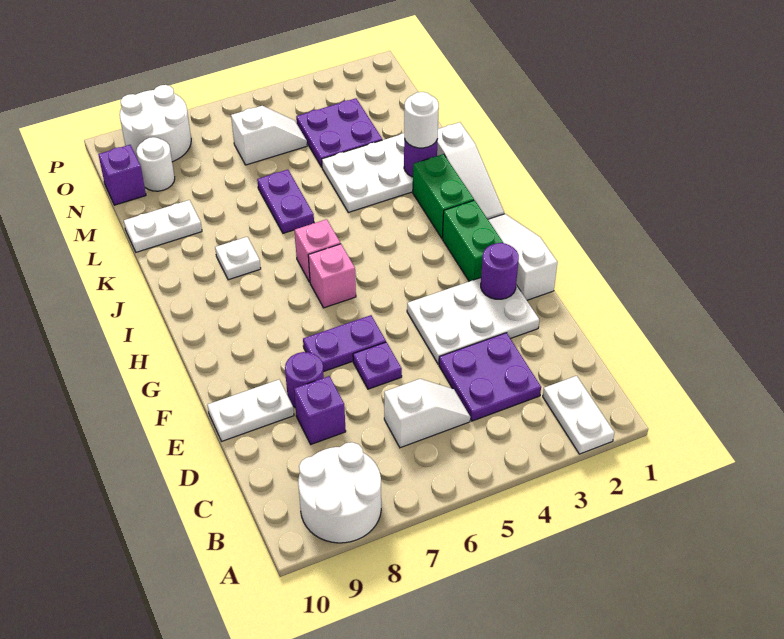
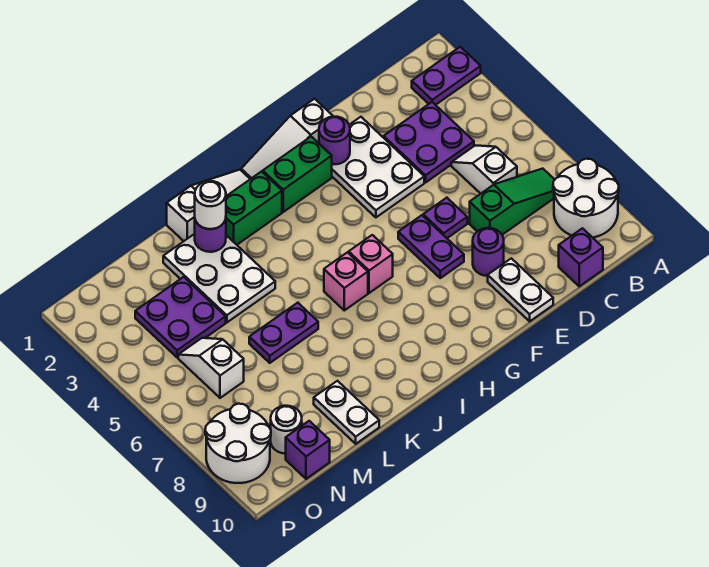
white plate A2:B2 level 1 -> purple plate A2:B2 level 1
none -> green slope B7:D7 level 1 top D
purple brick D8 level 1 -> purple brick C10 level 1
white plate J8 level 1 -> none

